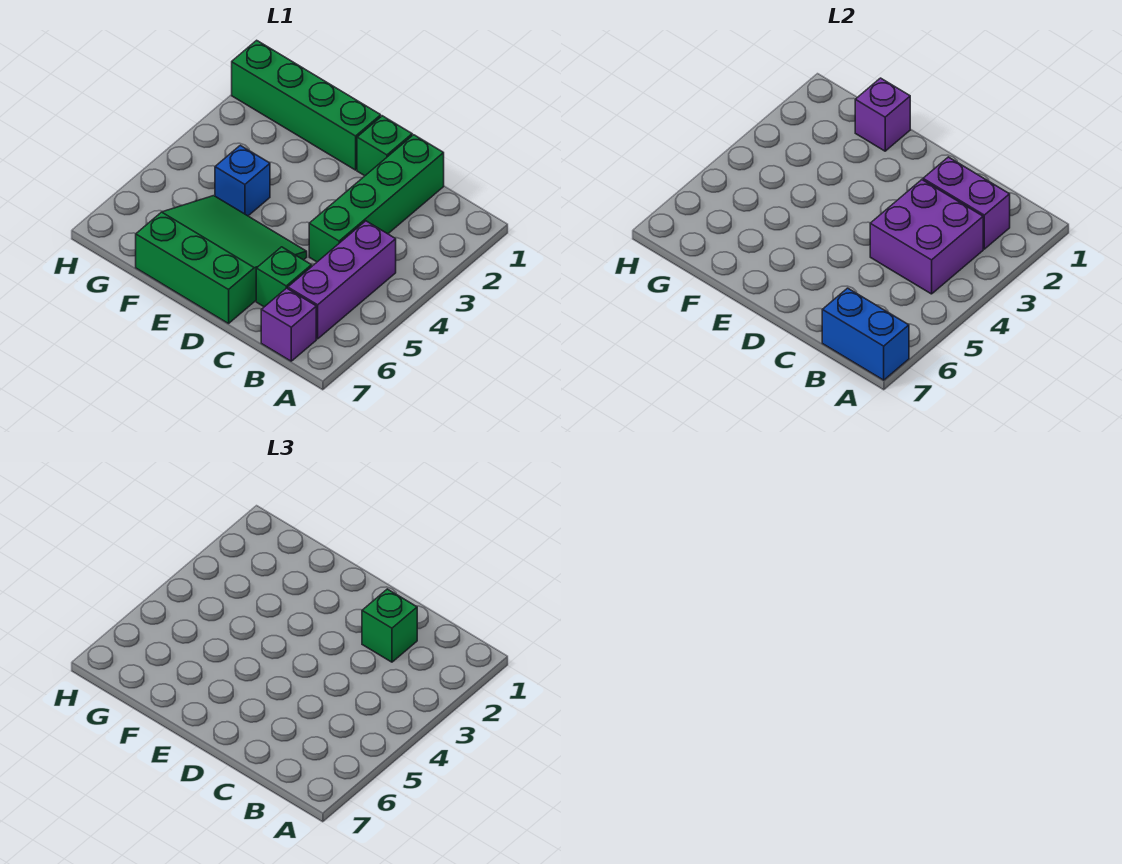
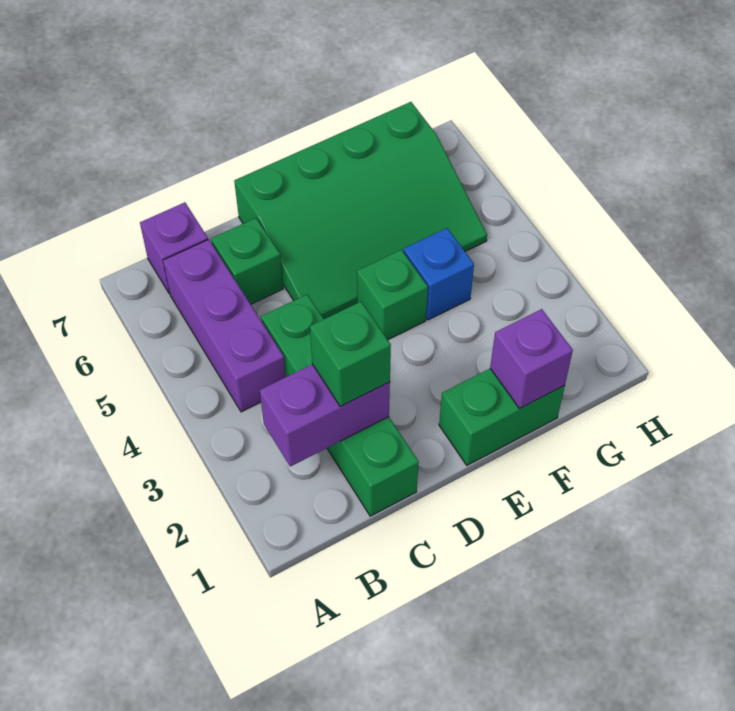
blue brick A7:B7 level 2 -> none
purple brick B3:C4 level 2 -> none
green brick D1 level 1 -> green brick E4 level 1
green slope D5:F7 level 1 top 7 -> green slope D5:G7 level 1 top 7
green brick E1:H1 level 1 -> green brick E1:F1 level 1

